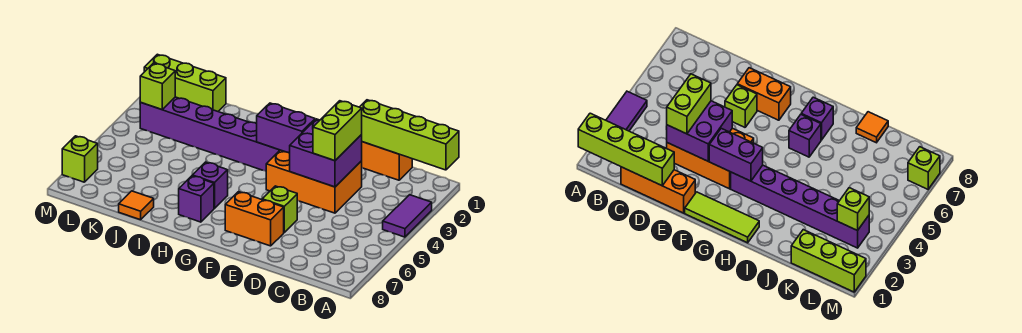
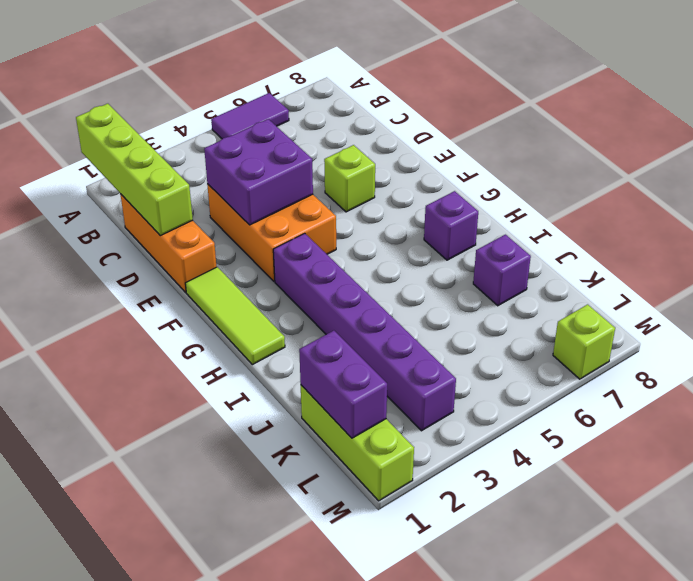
purple tile A3:A4 level 1 -> purple tile A5:A6 level 1
lime brick D3:D4 level 3 -> none
orange brick E7:F7 level 1 -> none
purple brick F3:G3 level 2 -> purple brick K1:L1 level 2
purple brick H6 level 1 -> purple brick J7 level 1
orange tile J8 level 1 -> none
lime brick L3 level 2 -> none

